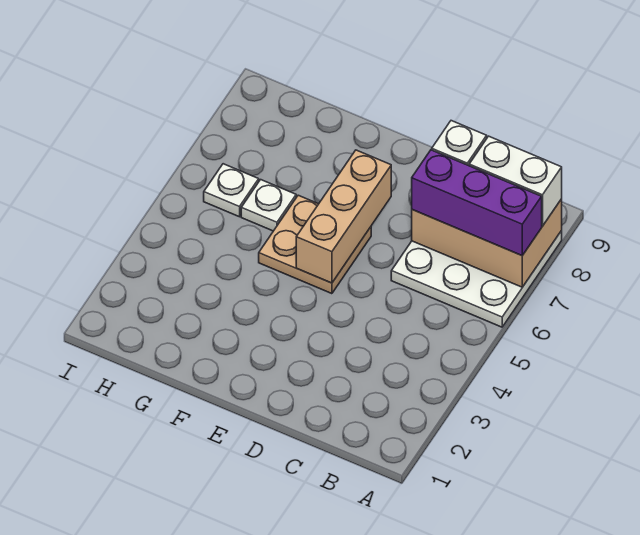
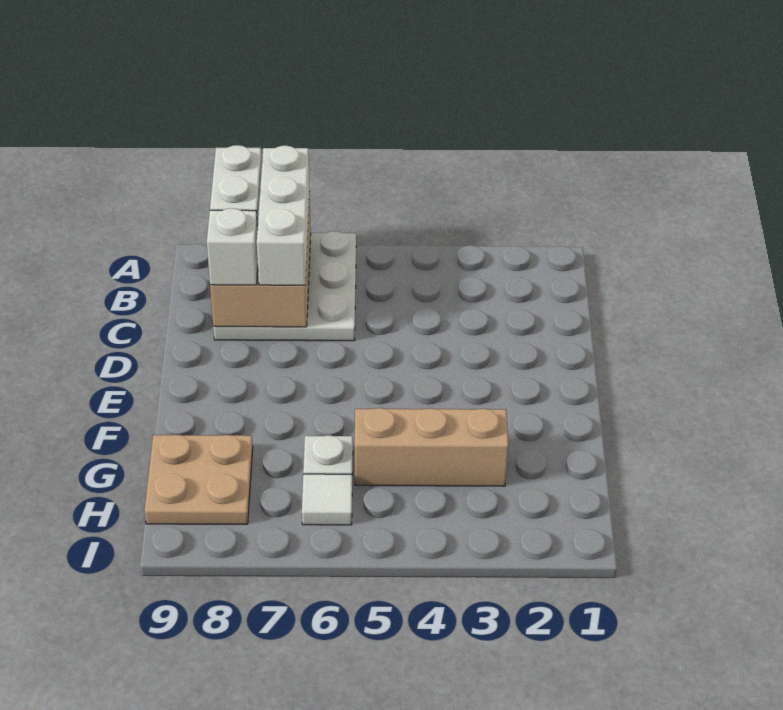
purple brick A7:C7 level 3 -> white brick A7:C7 level 3
tan plate E5:F6 level 1 -> tan plate G8:H9 level 1
tan brick E5:E7 level 2 -> tan brick G3:G5 level 1
white plate H6 level 1 -> white tile H6 level 1

